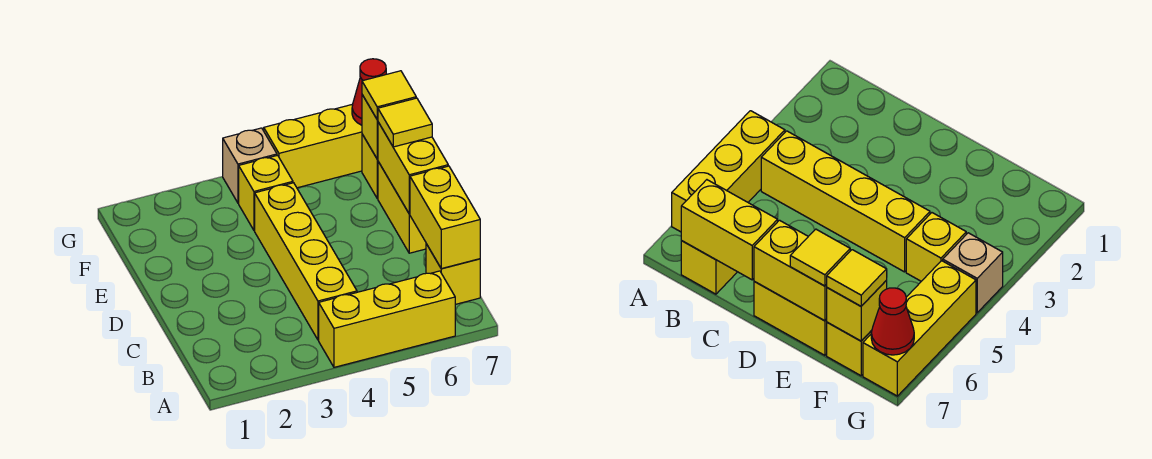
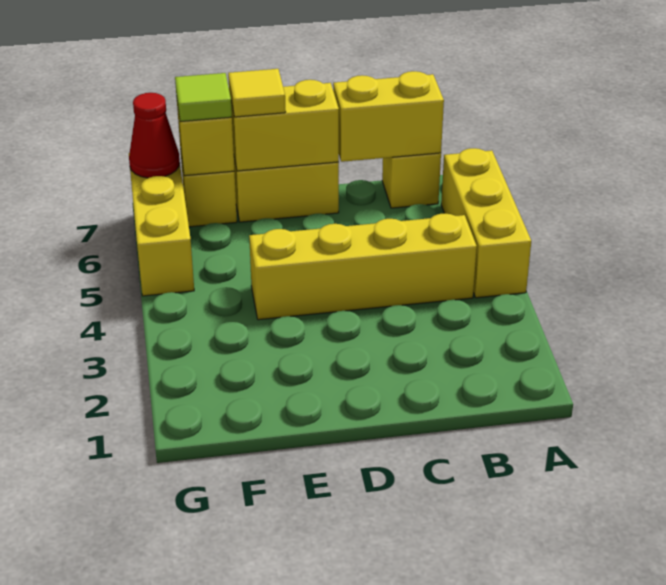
yellow brick F4 level 1 -> none
yellow tile F7 level 3 -> lime tile F7 level 3
tan brick G4 level 1 -> none

